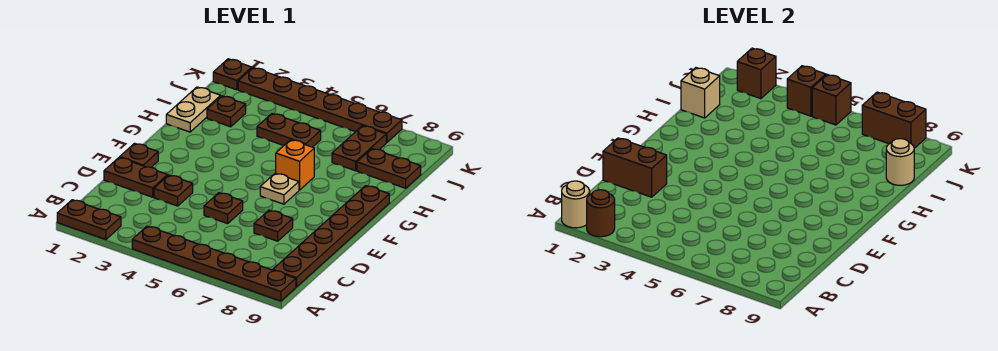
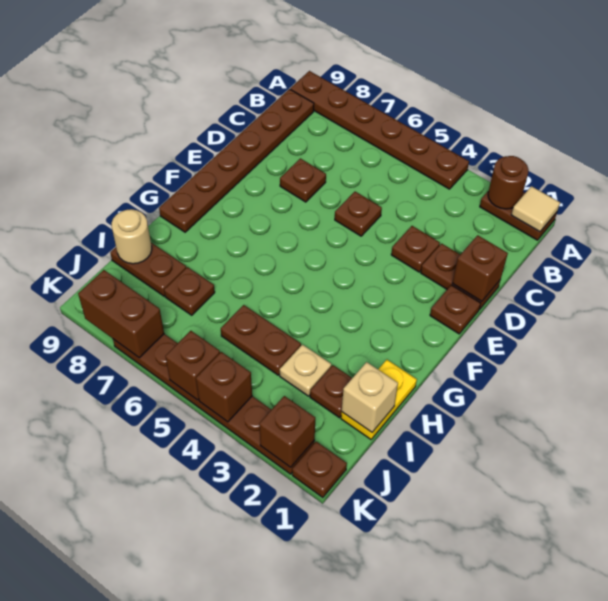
tan round brick A1 level 2 -> tan tile A1 level 2
brown brick D1:D2 level 2 -> brown brick D1 level 2
tan plate F6 level 1 -> tan plate I3 level 1
orange brick G6 level 1 -> none
tan plate H1:I1 level 1 -> yellow plate H1:I1 level 1
brown plate I7:J7 level 1 -> brown plate I7 level 1

